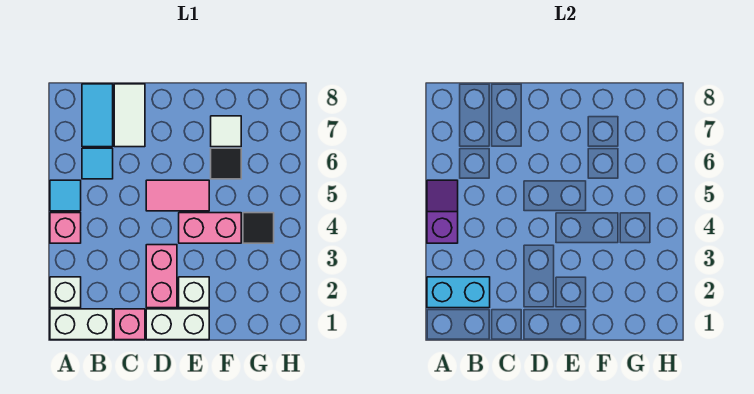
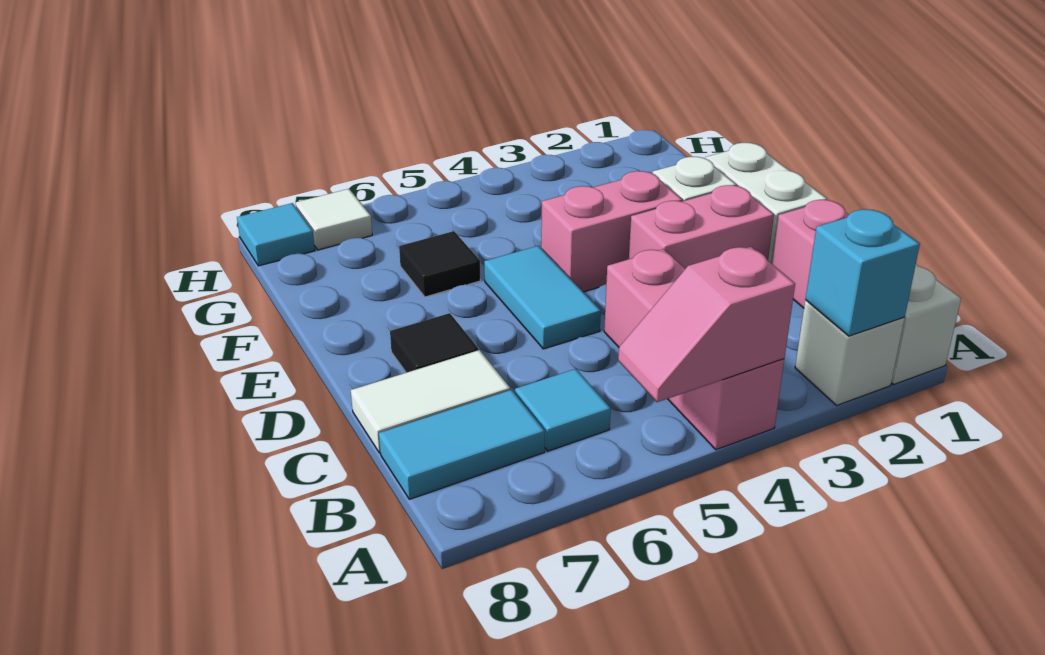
cyan brick A2:B2 level 2 -> cyan brick A2 level 2
pink brick A4 level 1 -> pink brick A4:C4 level 1
purple slope A4:A5 level 2 top 4 -> pink slope A4:A5 level 2 top 4
cyan tile A5 level 1 -> cyan tile H8 level 1
pink tile D5:E5 level 1 -> cyan tile D5:E5 level 1
pink brick E4:F4 level 1 -> pink brick E3:E4 level 1
white tile F7 level 1 -> white tile H7 level 1
black tile G4 level 1 -> black tile D7 level 1

